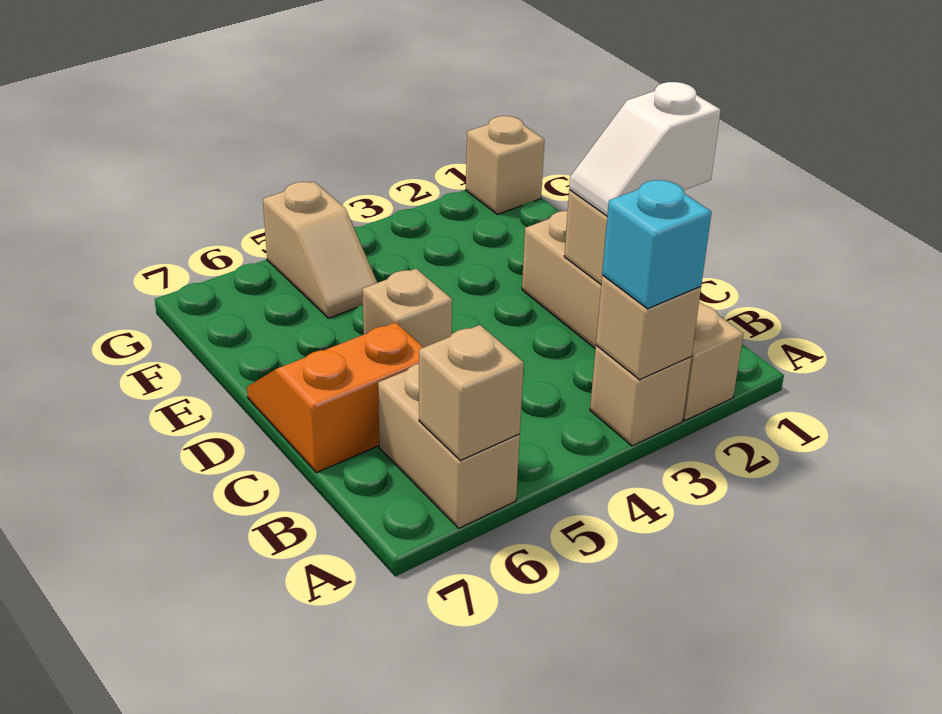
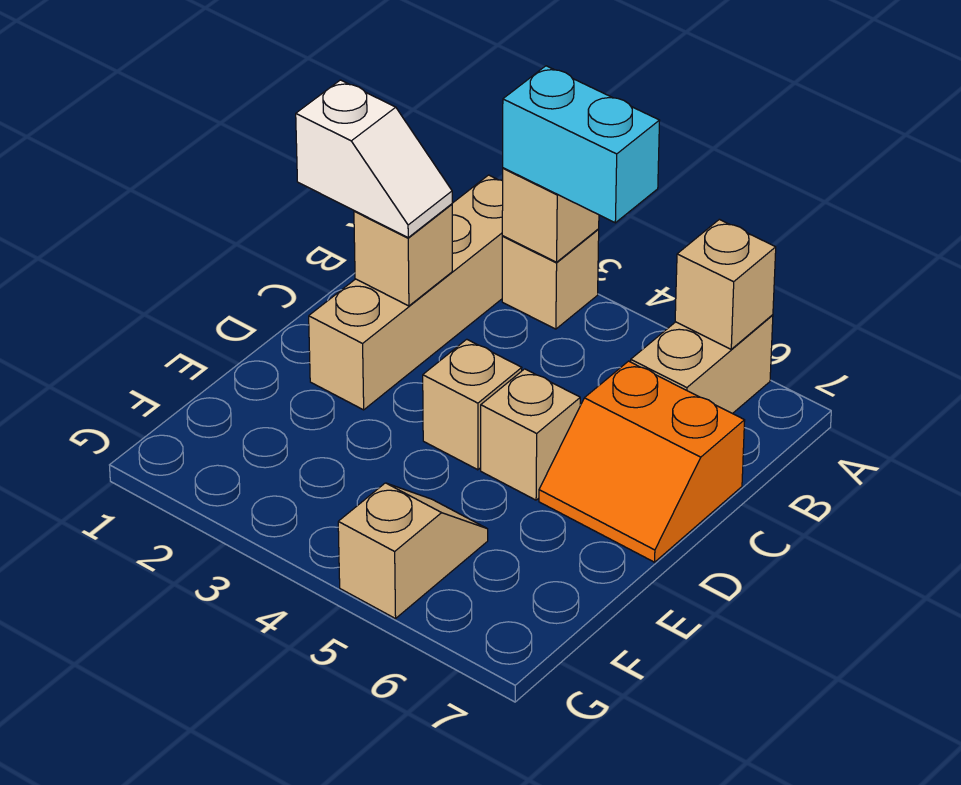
cyan brick A3 level 3 -> cyan brick A3:A4 level 3
tan brick G1 level 1 -> tan brick D4 level 1

